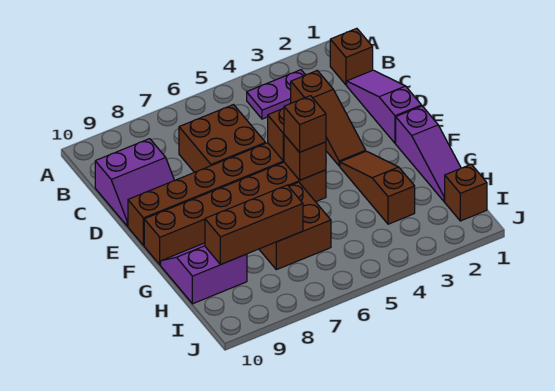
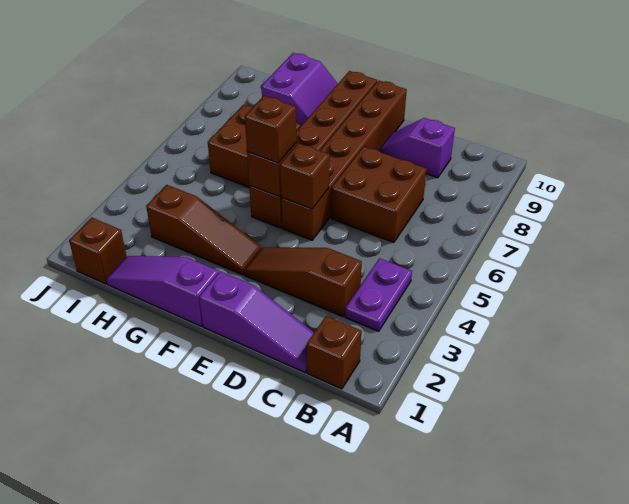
purple slope C9:D10 level 1 top C -> purple slope C9:D9 level 1 top C
brown brick H7:H9 level 2 -> none

